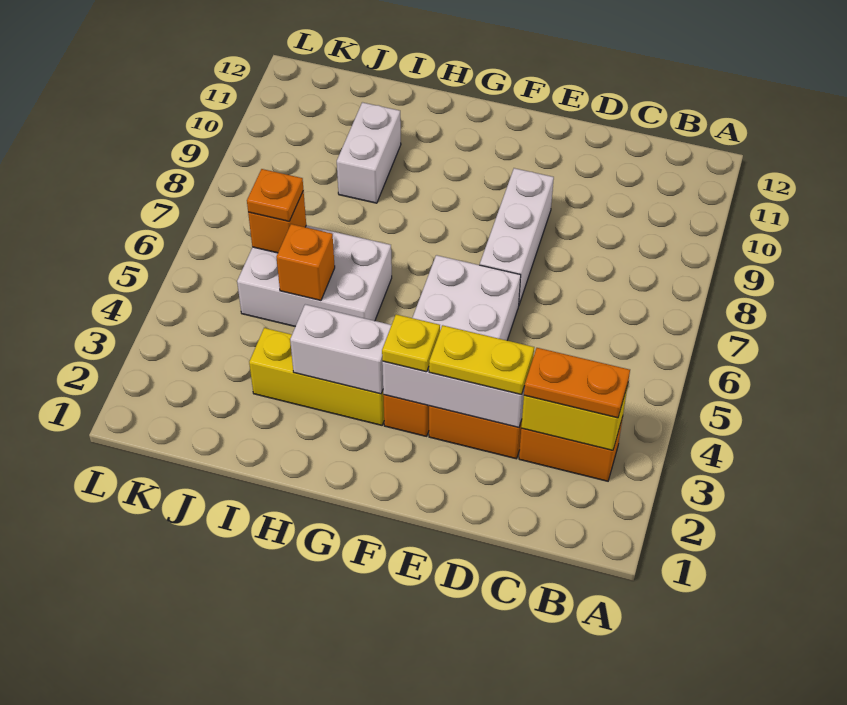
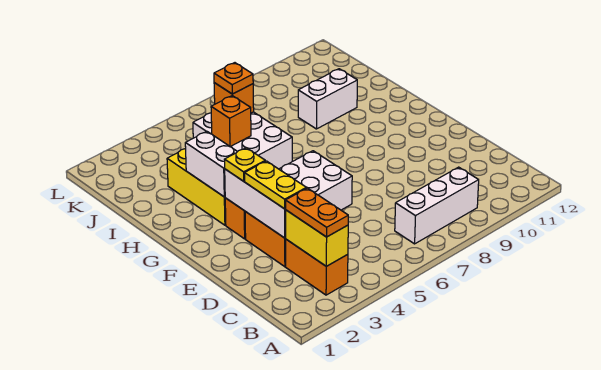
white brick E7:E9 level 1 -> white brick B7:B9 level 1

